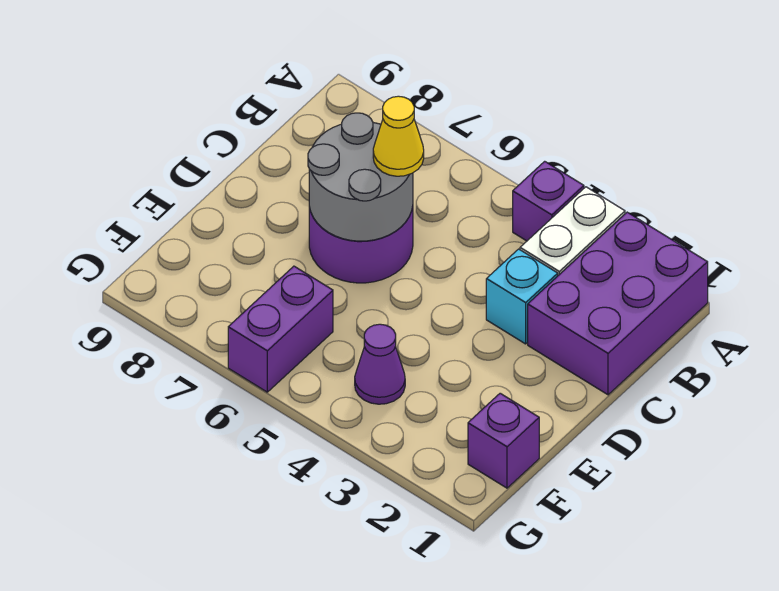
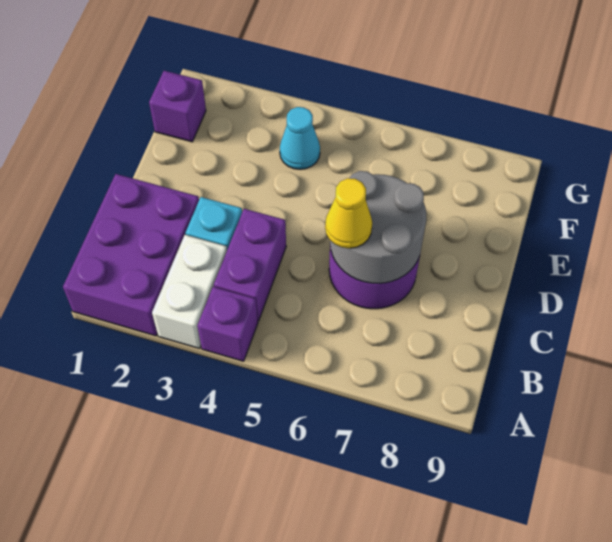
purple cone F4 level 1 -> cyan cone F4 level 1
purple brick F6:G6 level 1 -> purple brick B4:C4 level 1

